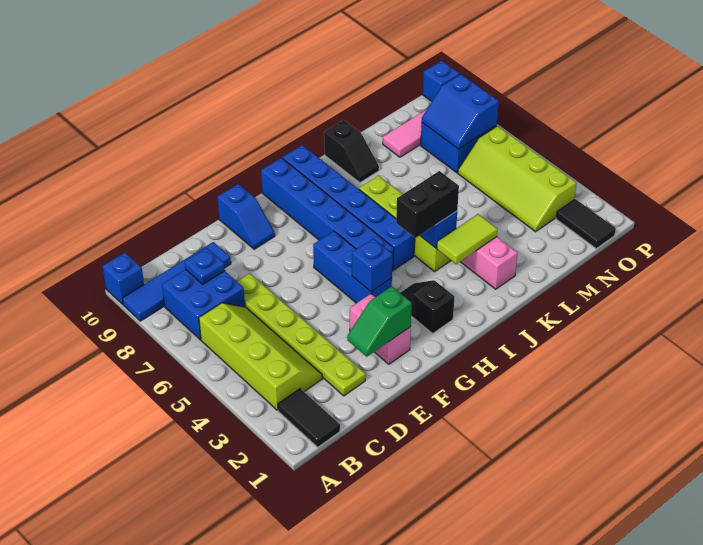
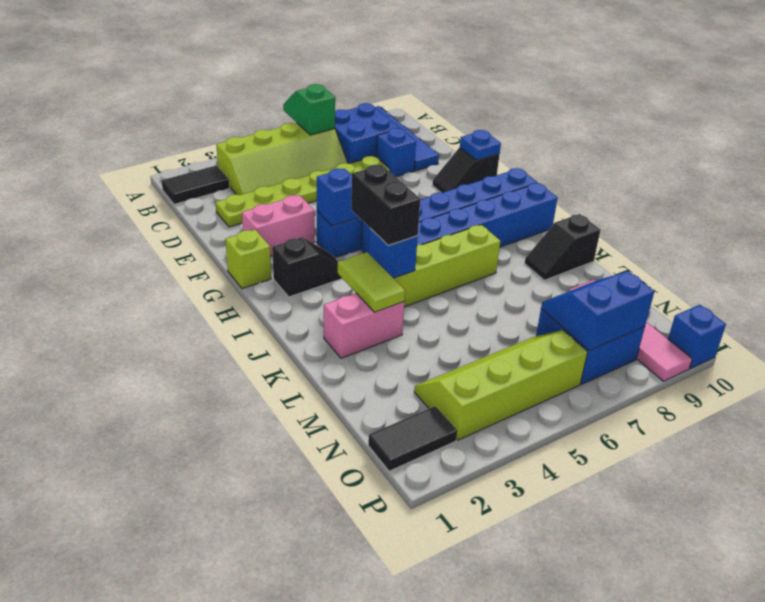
blue brick A10 level 1 -> blue brick D8 level 1
blue plate C8 level 2 -> blue plate F10 level 2
green slope E2:F2 level 2 top F -> green slope A6:B6 level 2 top B
blue slope F9:F10 level 1 top 10 -> black slope F9:F10 level 1 top 10
none -> lime brick G1 level 1

